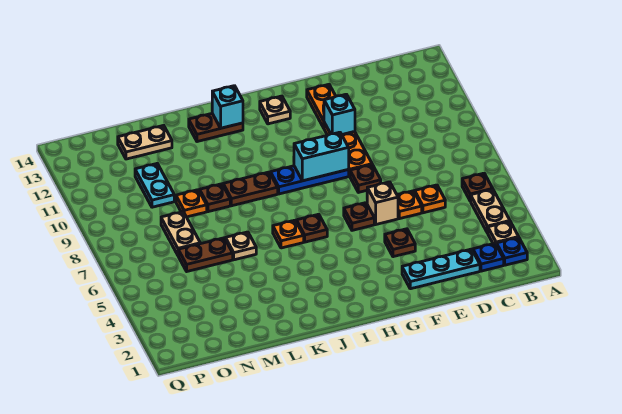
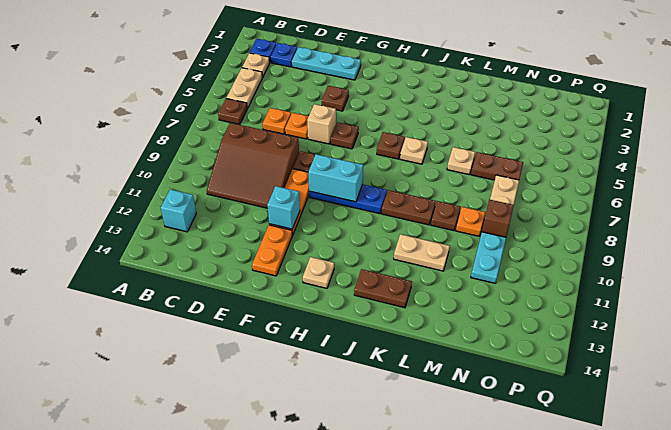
none -> brown slope C8:E10 level 1 top 8
orange plate J6 level 1 -> tan plate J6 level 1
cyan brick J13 level 2 -> cyan brick B12 level 1
tan plate M13:N13 level 1 -> tan plate K11:L11 level 1
none -> brown brick N9 level 1

